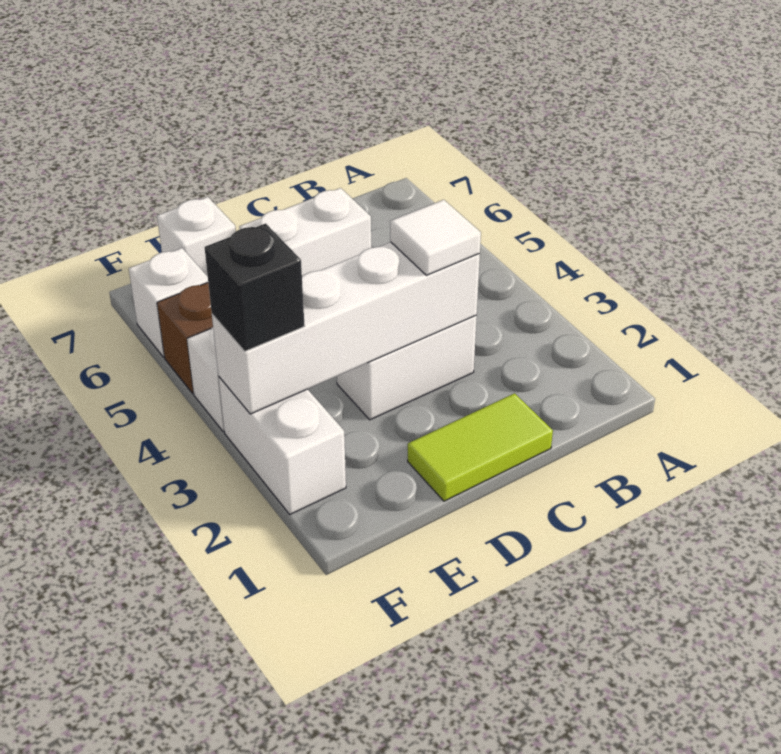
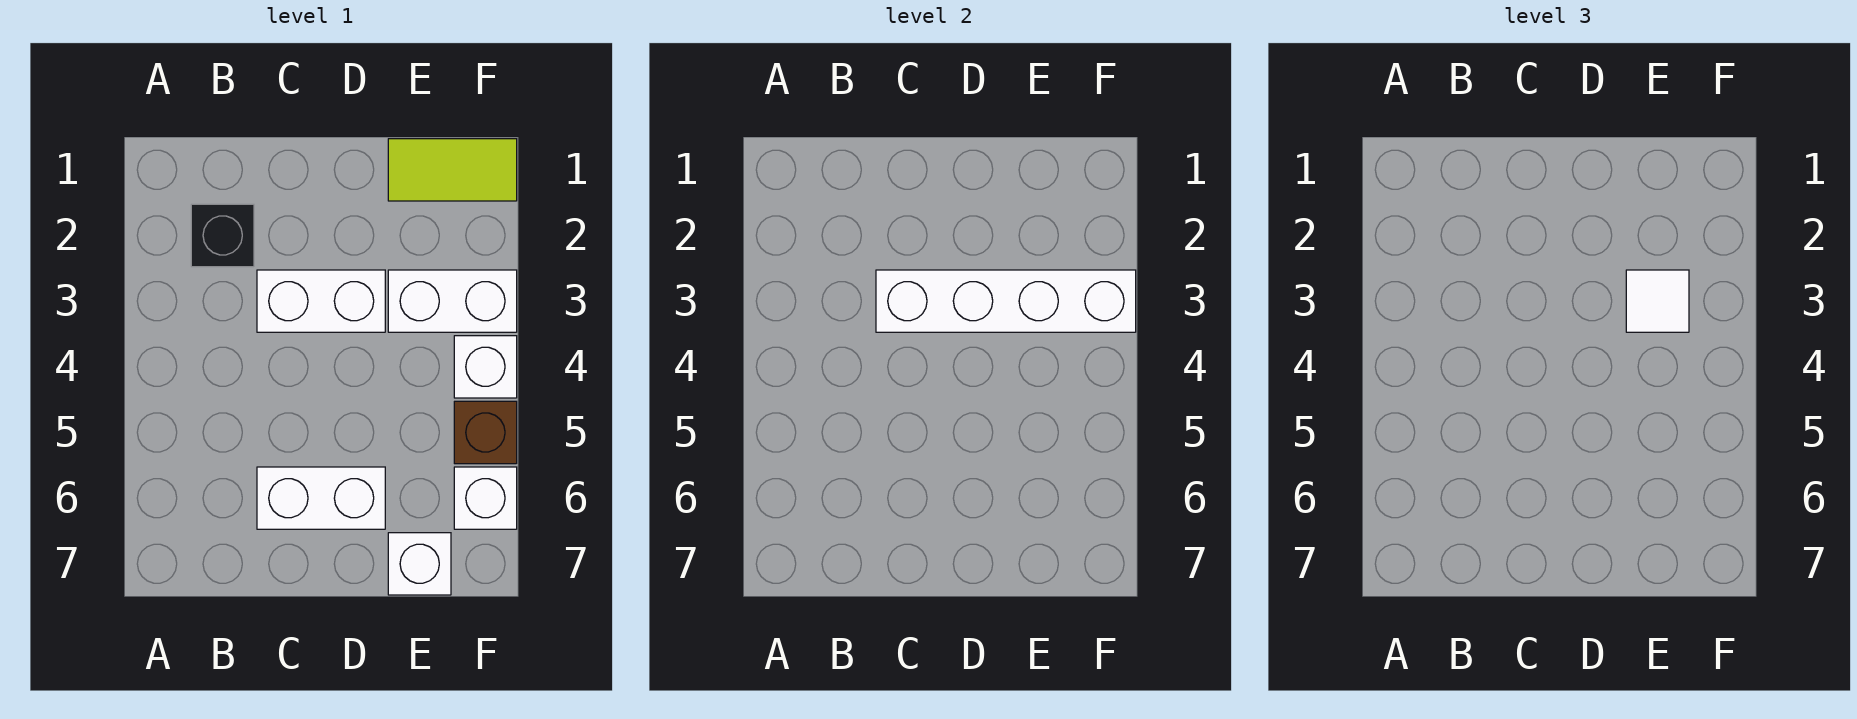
lime tile C1:D1 level 1 -> lime tile E1:F1 level 1
white tile C3 level 3 -> white tile E3 level 3
white brick F2:F3 level 1 -> white brick E3:F3 level 1
black brick F3 level 3 -> black brick B2 level 1

